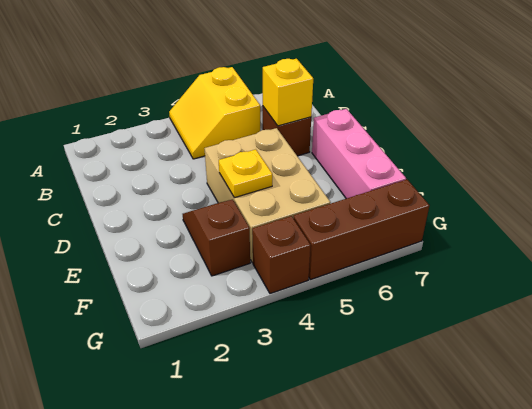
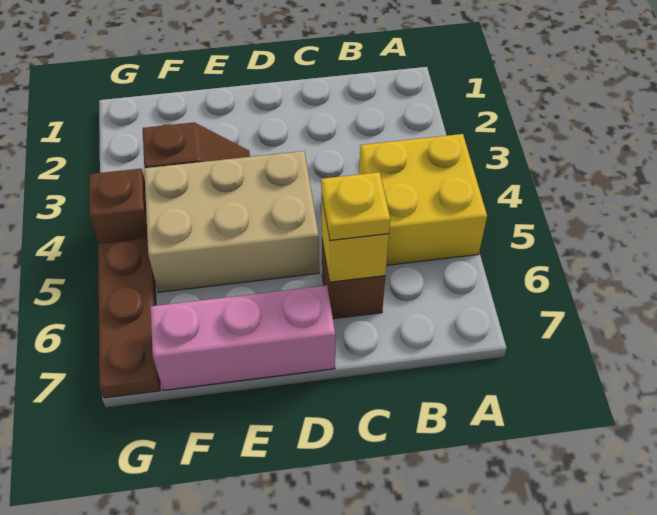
yellow slope A4:B5 level 1 top 5 -> yellow brick A4:B5 level 1
yellow plate E4 level 2 -> yellow plate C6 level 3
brown brick G5:G7 level 1 -> brown plate G5:G7 level 1

